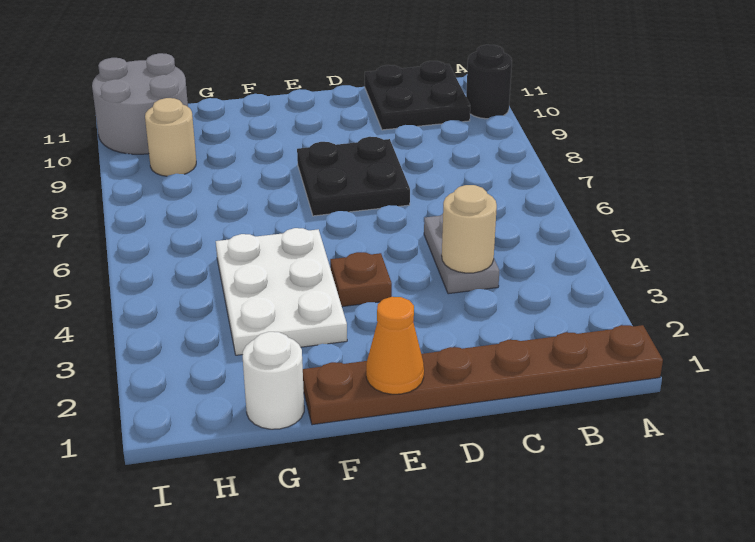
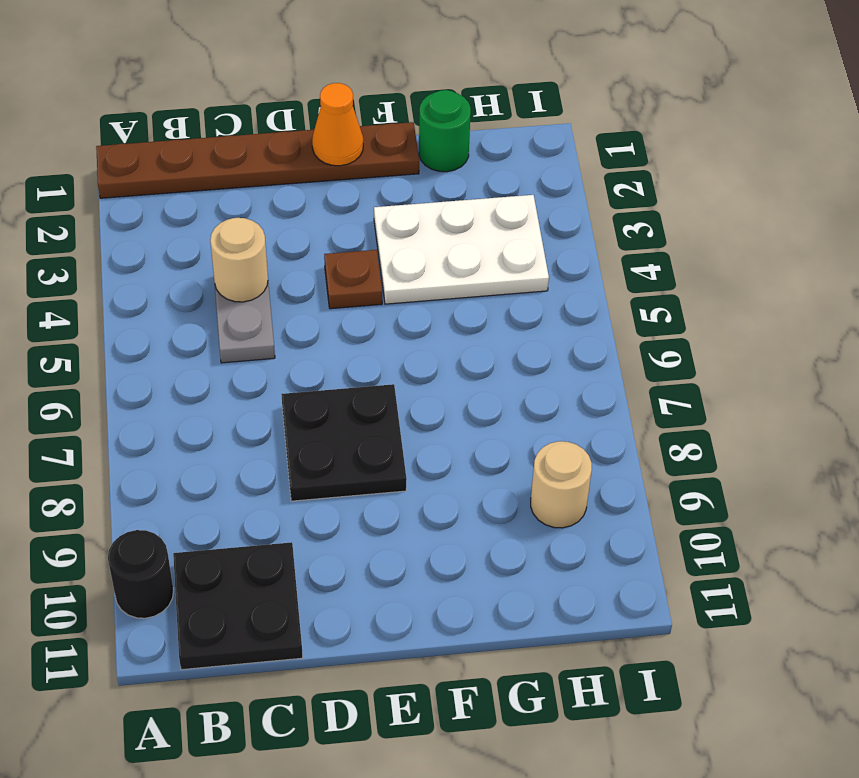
white plate F3:G5 level 1 -> white plate F3:H4 level 1
white round brick G1 level 1 -> green round brick G1 level 1
grey round brick H10:I11 level 1 -> none

